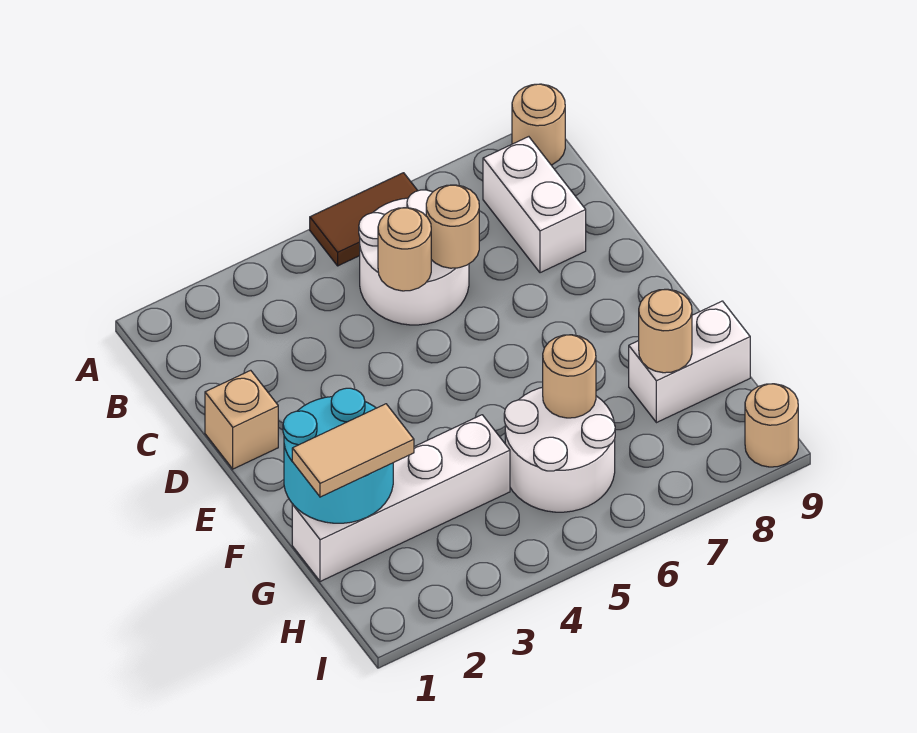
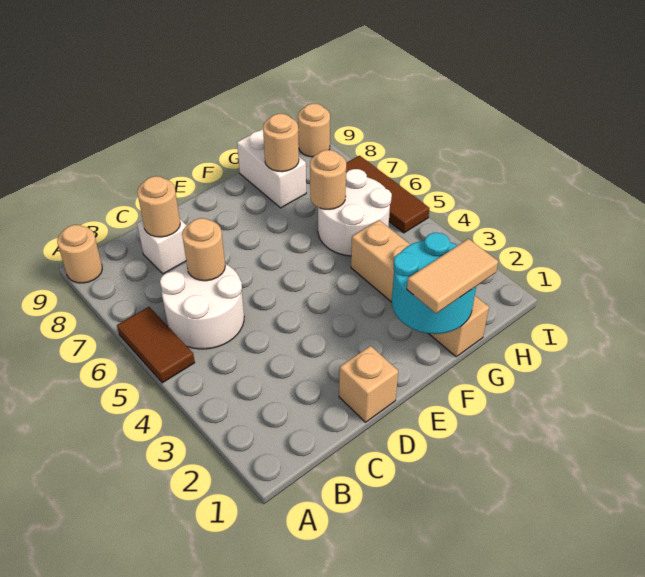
white brick B8:C8 level 1 -> white brick C8 level 1
tan round brick C5 level 2 -> tan round brick C8 level 2
white brick G1:G4 level 1 -> tan brick G1:G4 level 1
tan tile G1:G2 level 3 -> tan tile F1:G1 level 3
none -> brown tile I5:I7 level 1

